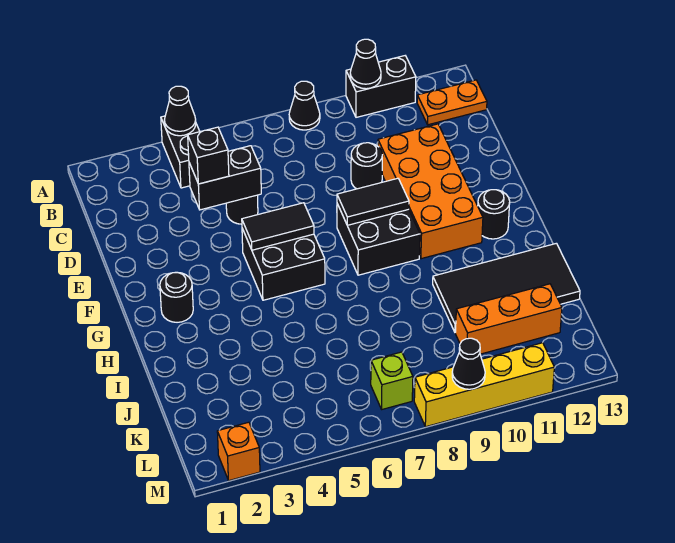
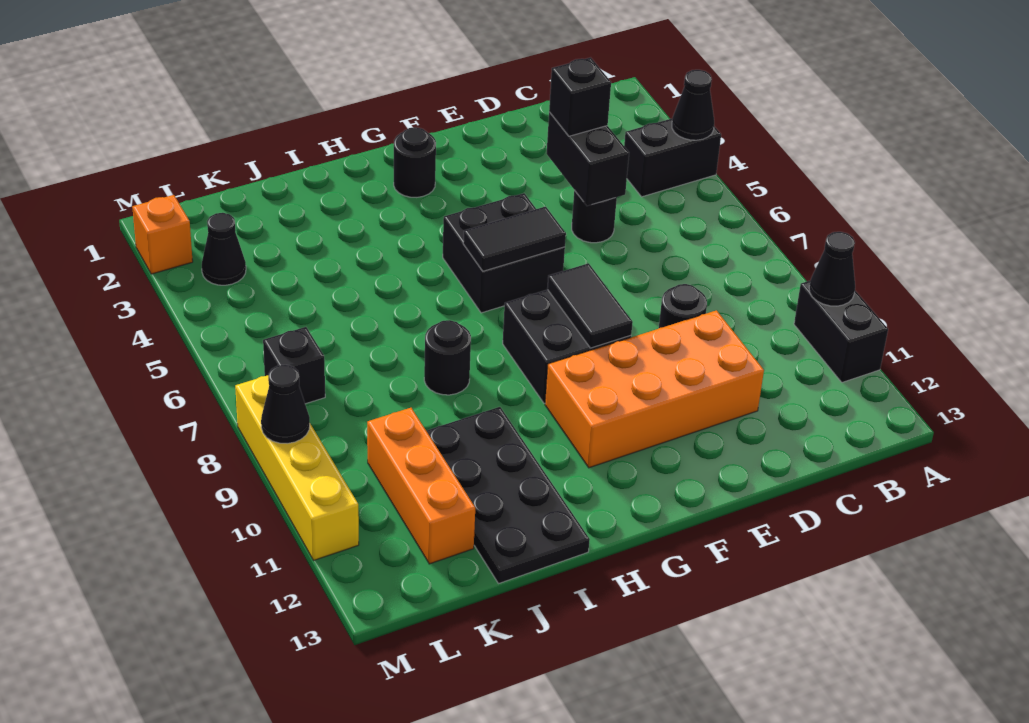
black cone A8 level 1 -> black cone L3 level 1
orange plate B12:B13 level 1 -> none
black tile F5:F6 level 2 -> black tile F6:G6 level 2
black round brick G12 level 1 -> black round brick I8 level 1
black tile I10:J13 level 1 -> black plate I10:J13 level 1
lime brick L7 level 1 -> black brick L7 level 1

